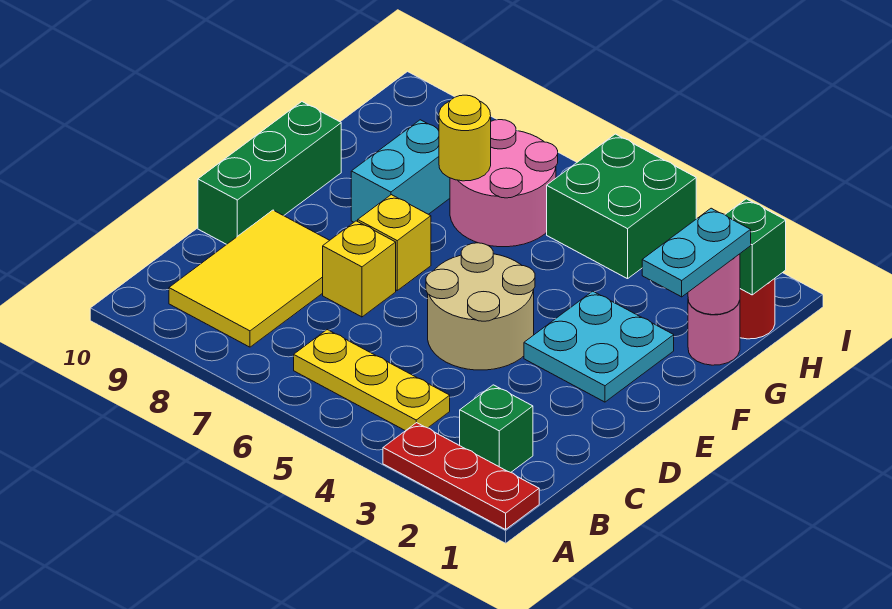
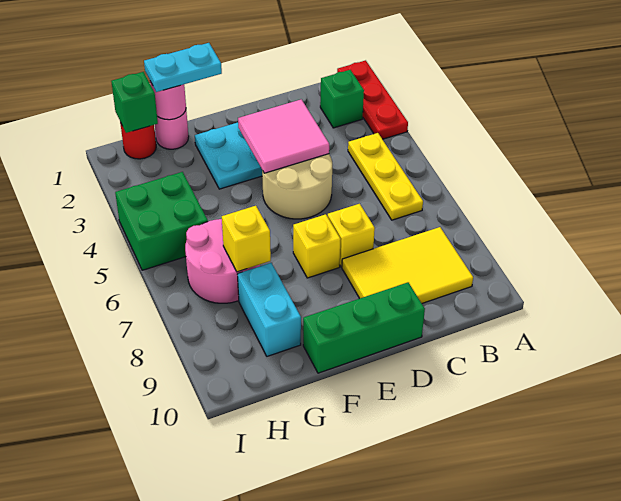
none -> pink tile D3:E4 level 2
cyan brick F8:G8 level 1 -> cyan brick G8:G9 level 1
yellow round brick G7 level 2 -> yellow brick G7 level 2

